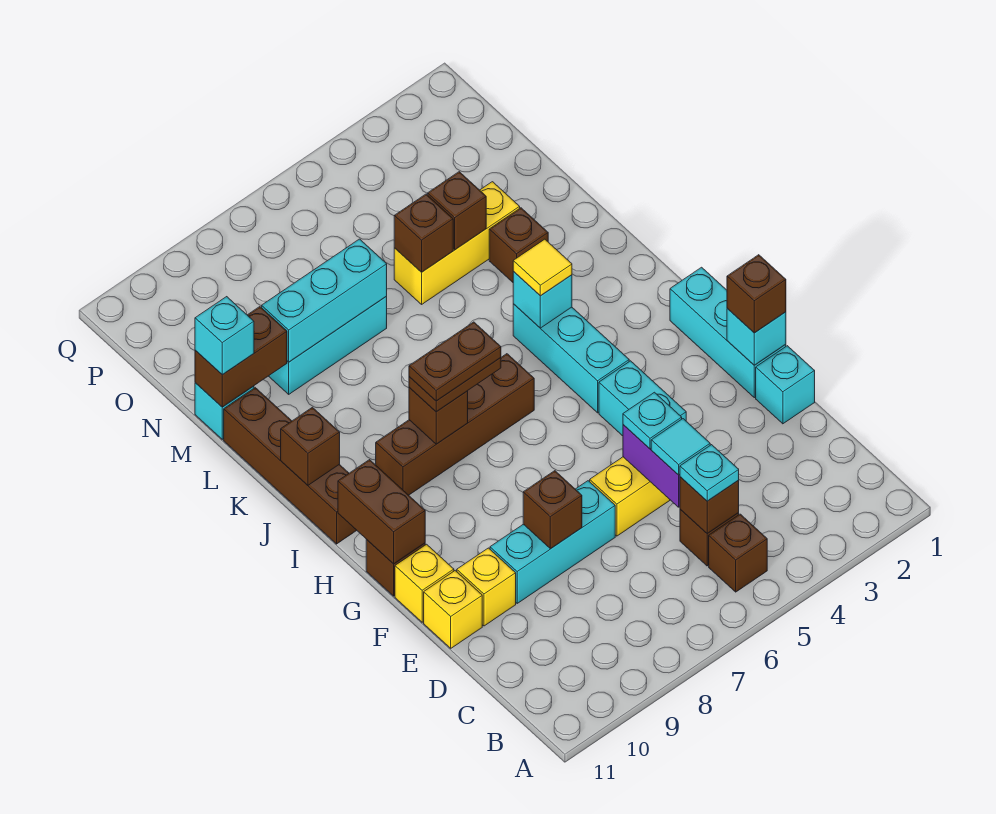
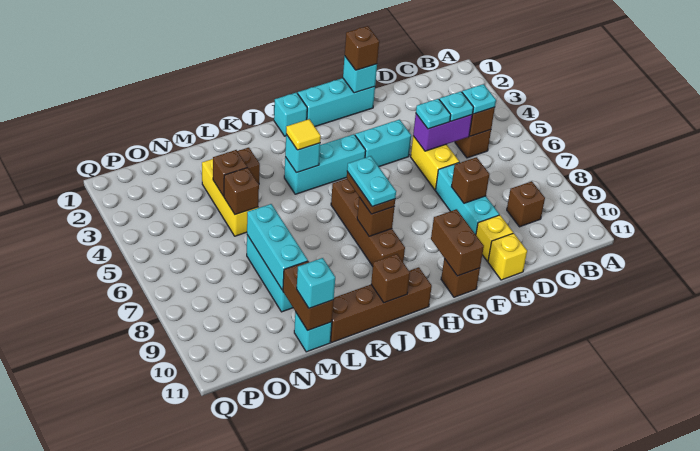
brown brick B5 level 1 -> brown brick C9 level 1
cyan tile D5 level 3 -> cyan plate D5 level 3
cyan brick E1 level 1 -> cyan brick I1 level 1
yellow brick F11 level 1 -> none
brown brick G11:H11 level 2 -> brown brick G10:G11 level 2
brown plate I7:I8 level 4 -> cyan plate I7:I8 level 4

